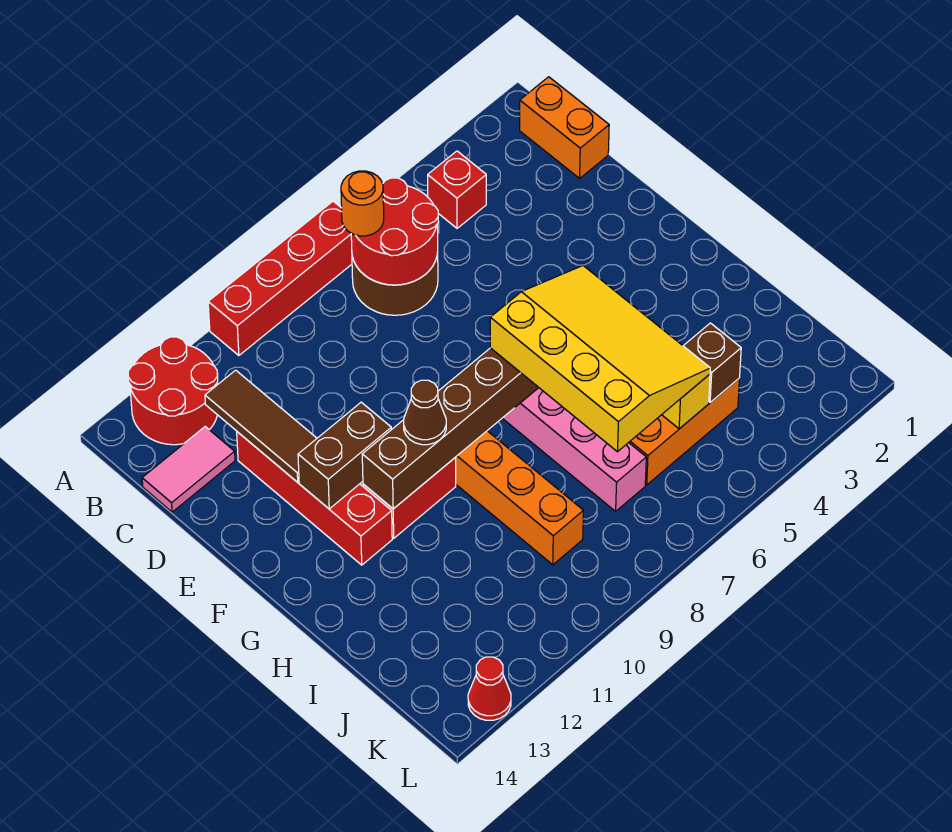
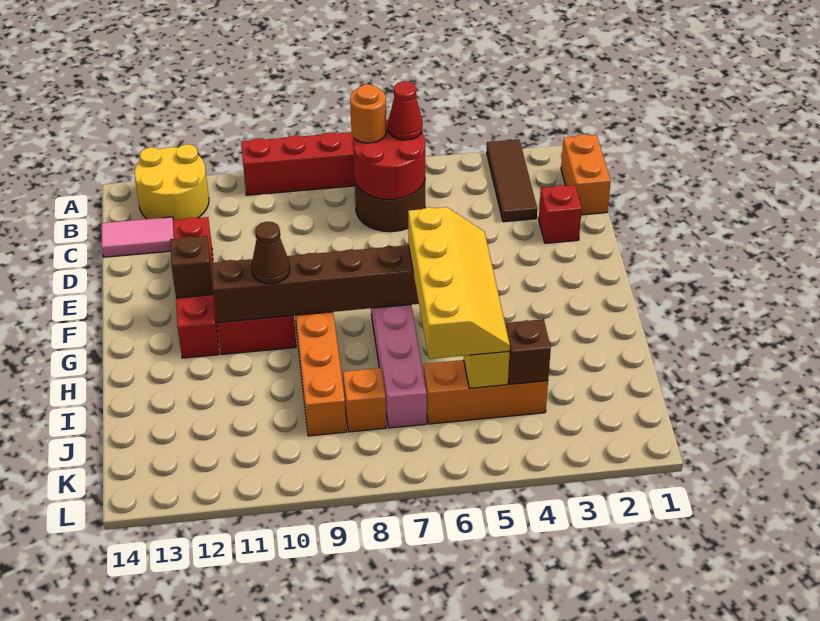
red round brick A12:B13 level 1 -> yellow round brick A12:B13 level 1
red brick B4 level 1 -> red brick D2 level 1
brown tile C12:E12 level 2 -> brown tile A3:C3 level 1
brown brick F11:F12 level 2 -> brown brick F12 level 2
yellow slope G5:J7 level 3 top 7 -> yellow slope G5:J6 level 3 top 6
none -> orange brick J8 level 1
red cone L13 level 1 -> red cone B6 level 3

